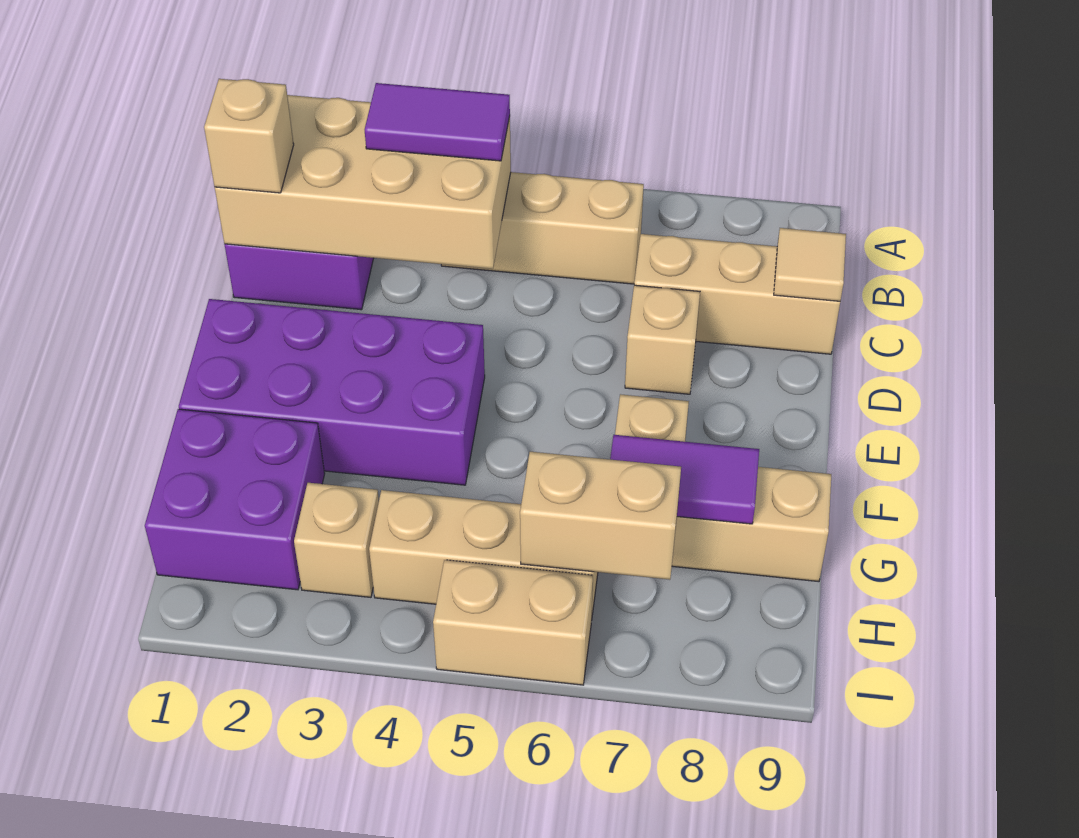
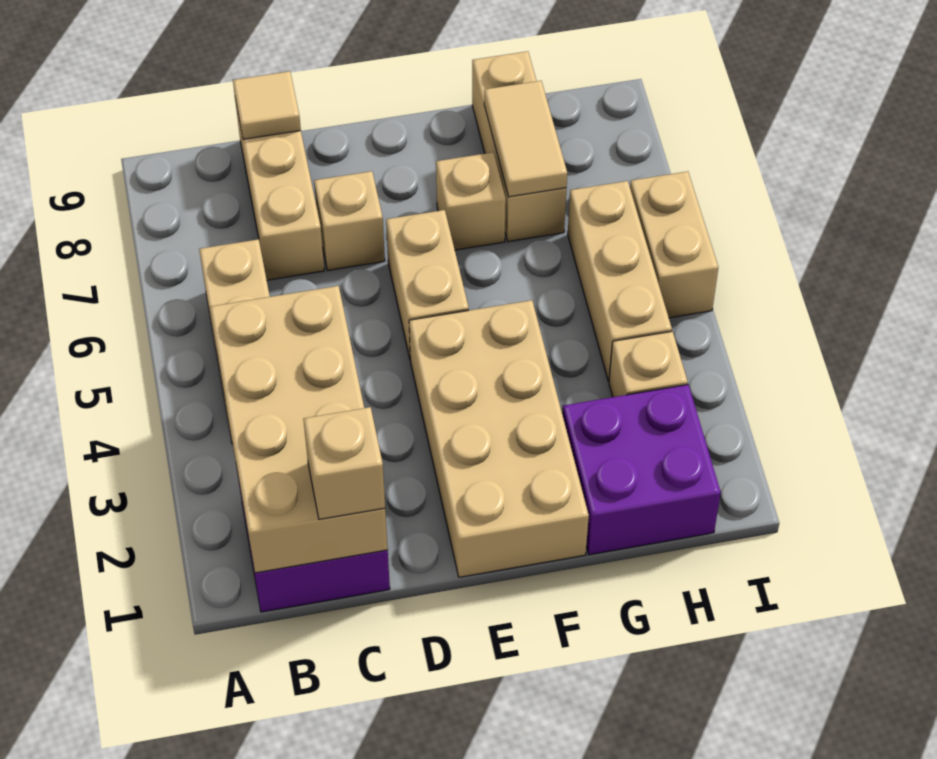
purple tile B3:B4 level 3 -> none
purple brick E1:F4 level 1 -> tan brick E1:F4 level 1
purple tile G7:G8 level 2 -> tan tile G7:G8 level 2
tan brick H6:H7 level 2 -> tan brick E5:E6 level 1

